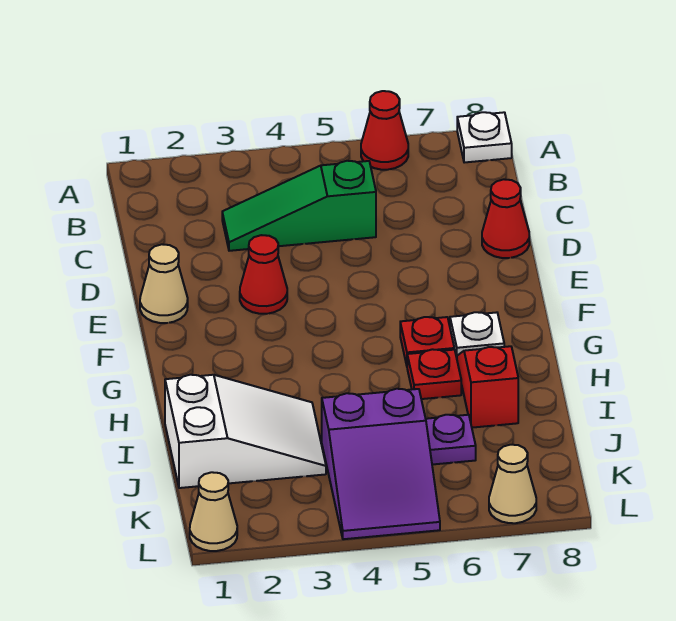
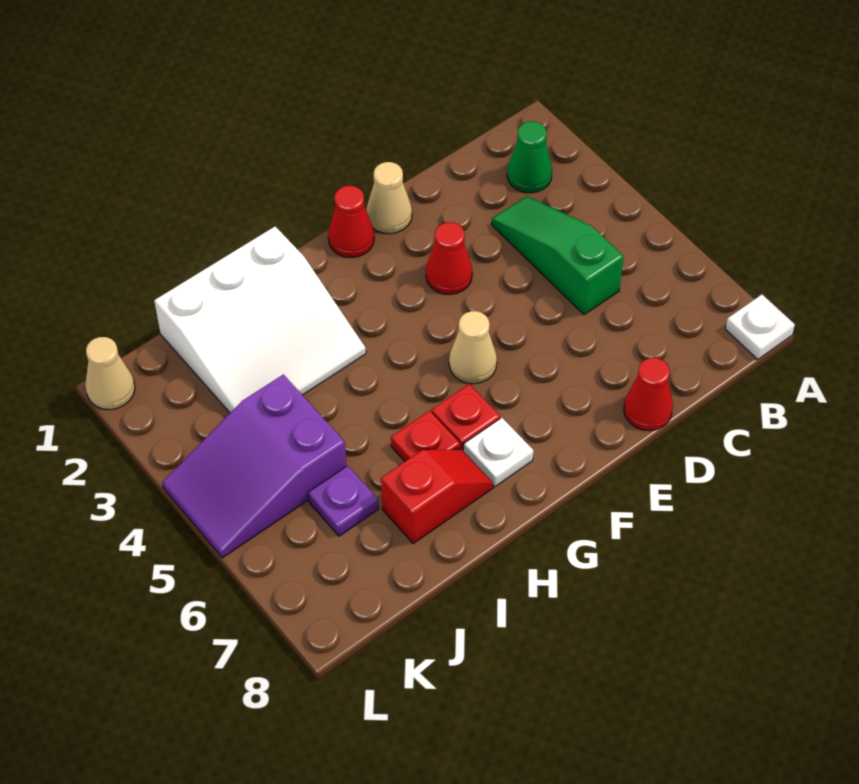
red cone A6 level 1 -> red cone F1 level 1
none -> green cone B2 level 1
white slope I1:J3 level 1 top 1 -> white slope H1:J3 level 1 top 1
tan cone L7 level 1 -> tan cone F5 level 1

